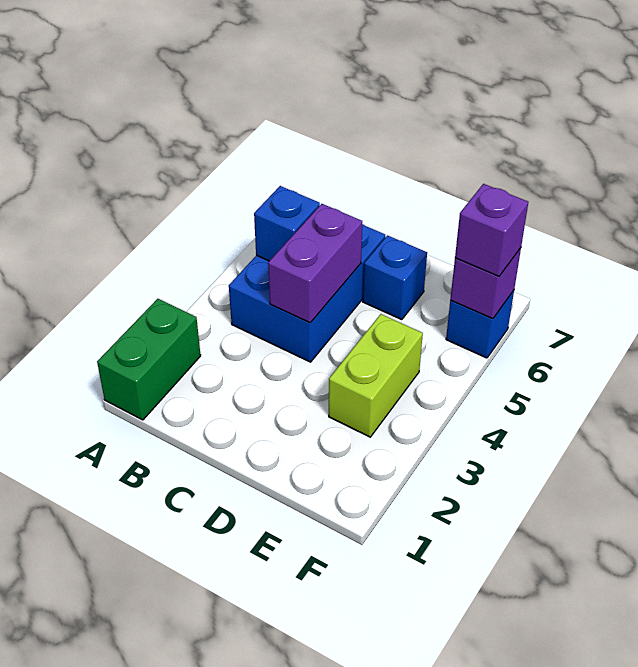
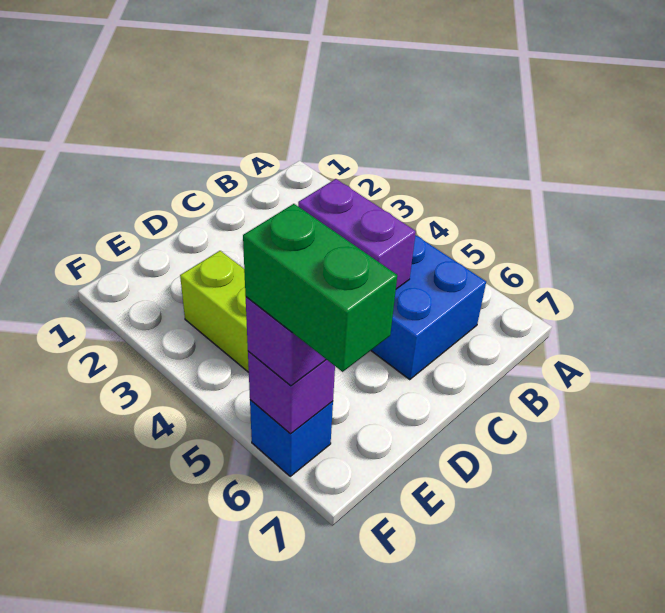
green brick A1:A2 level 1 -> green brick F6:F7 level 4
blue brick B5 level 2 -> none
blue brick D6 level 1 -> none

